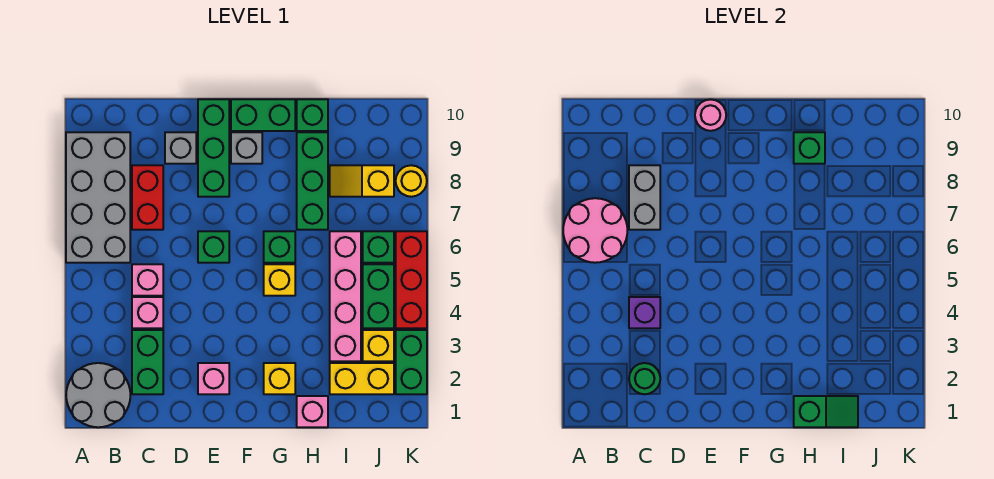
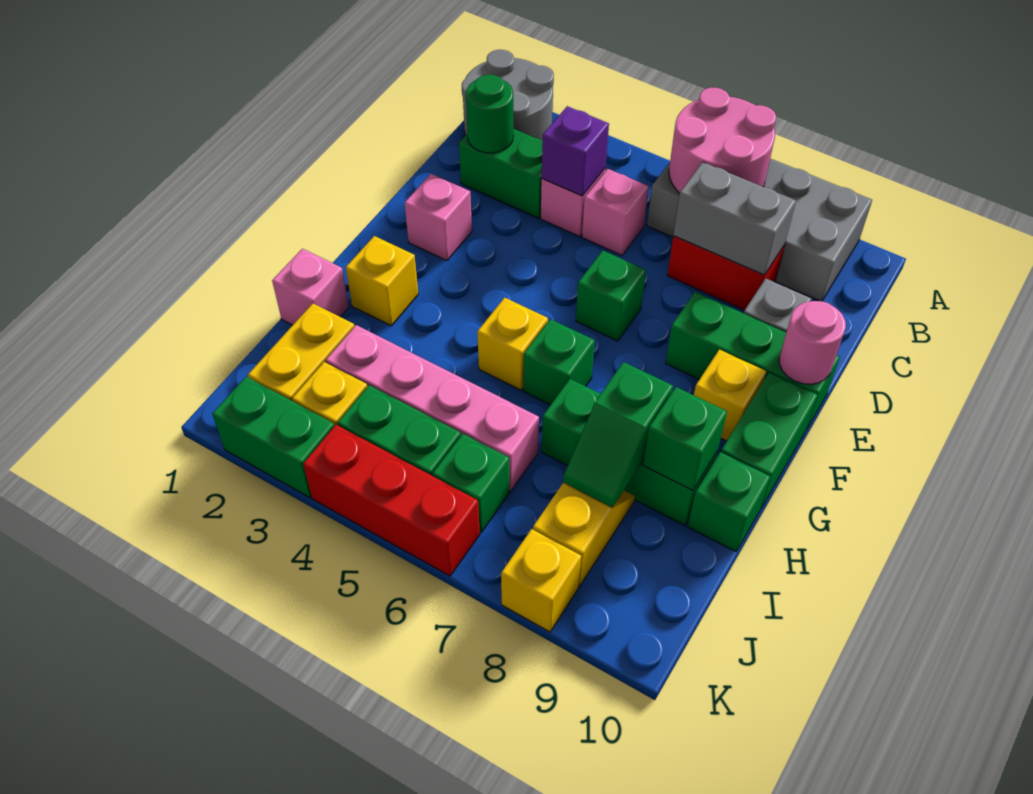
grey brick F9 level 1 -> yellow brick F9 level 1
green slope H1:I1 level 2 top H -> green slope H8:I8 level 2 top H
yellow round brick K8 level 1 -> yellow brick K8 level 1

